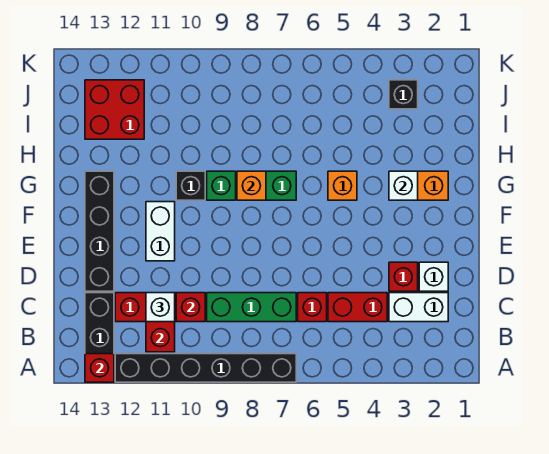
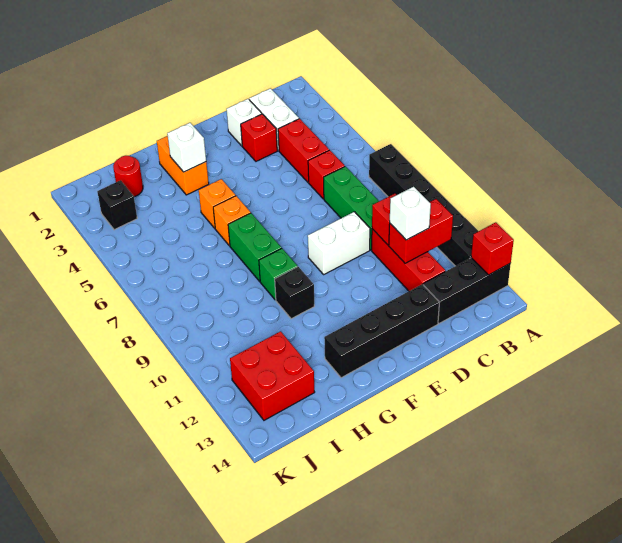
white brick E11:F11 level 1 -> white brick D9:E9 level 1
orange brick G8 level 2 -> orange brick G6 level 1
none -> red round brick I2 level 1

